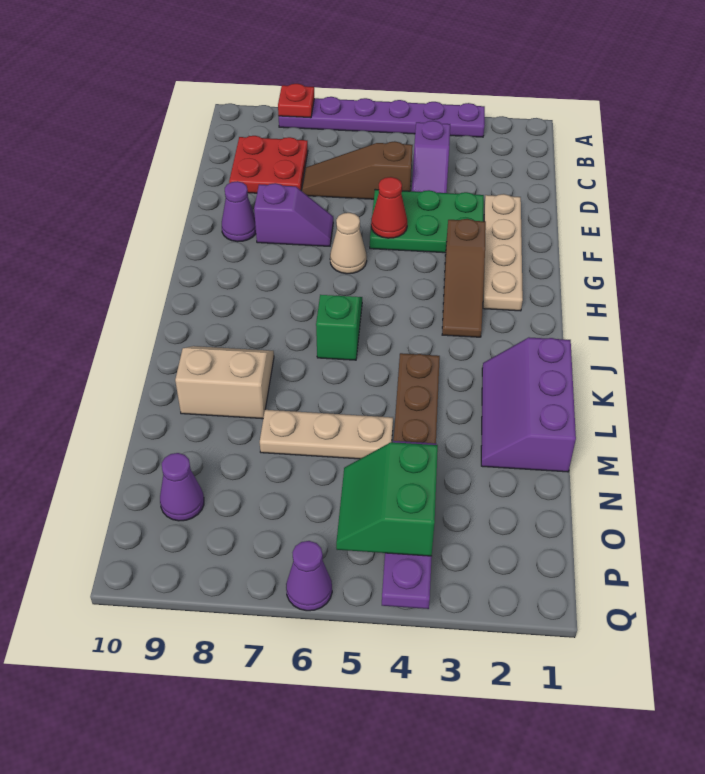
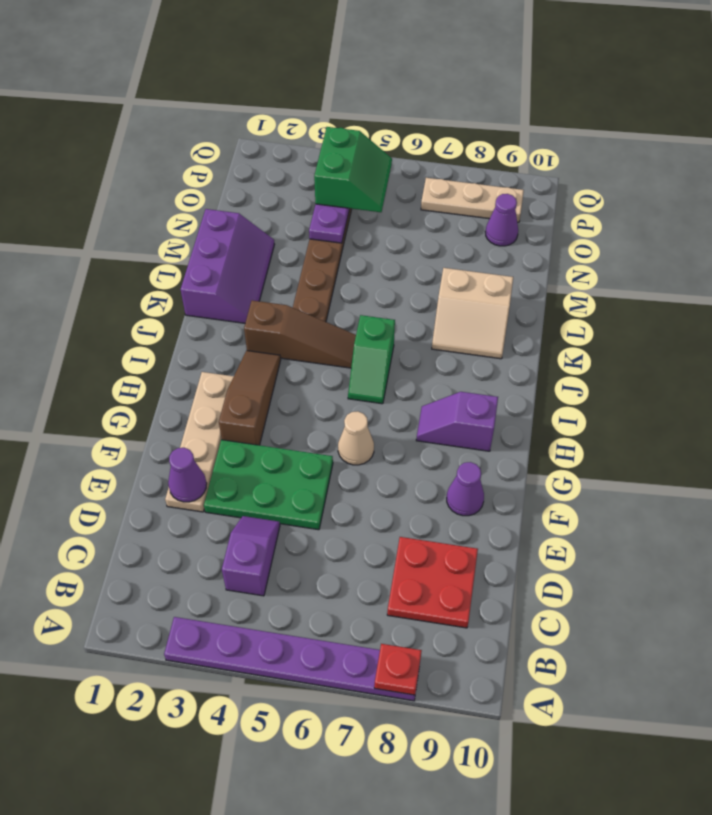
brown slope D5:D7 level 1 top 5 -> brown slope J3:J5 level 1 top 3
red cone F5 level 2 -> none
purple slope F7:F8 level 1 top 8 -> purple slope H8:H9 level 1 top 9
tan plate M5:M7 level 1 -> tan plate P7:P9 level 1
purple cone Q6 level 1 -> purple cone E2 level 2

